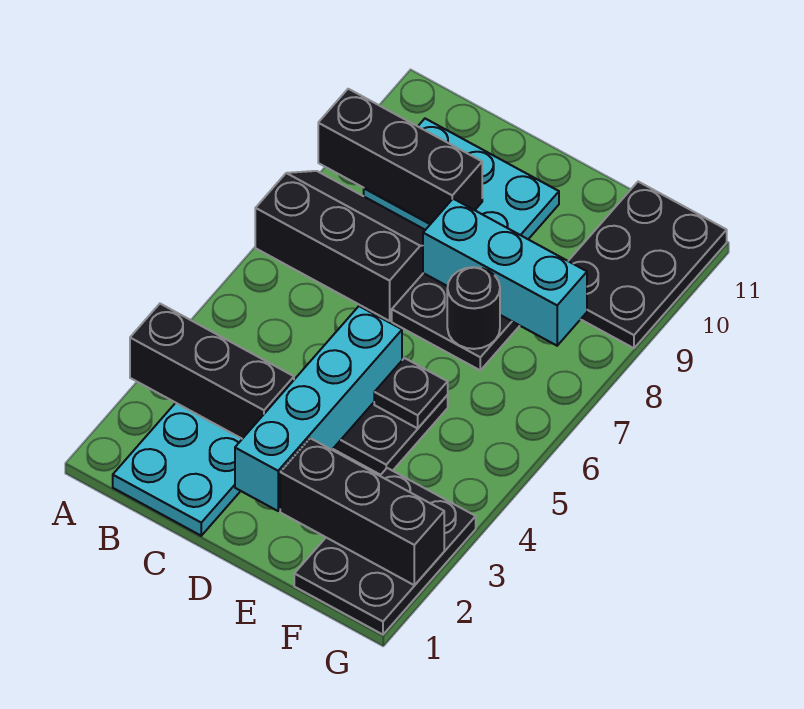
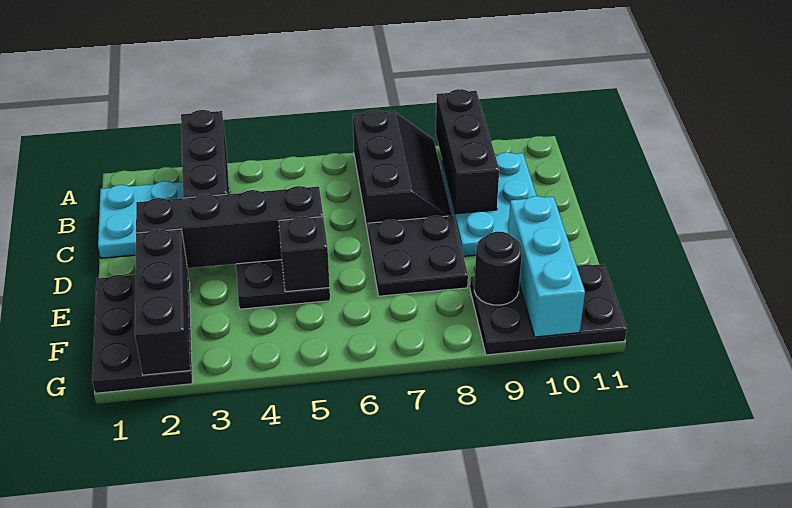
cyan brick D2:D5 level 2 -> black brick D2:D5 level 2
cyan brick D8:F8 level 2 -> cyan brick E10:G10 level 2
black plate E5 level 2 -> black brick E5 level 2
black round brick E7 level 2 -> black round brick F9 level 2
black plate F1:G3 level 1 -> black plate E1:G2 level 1

